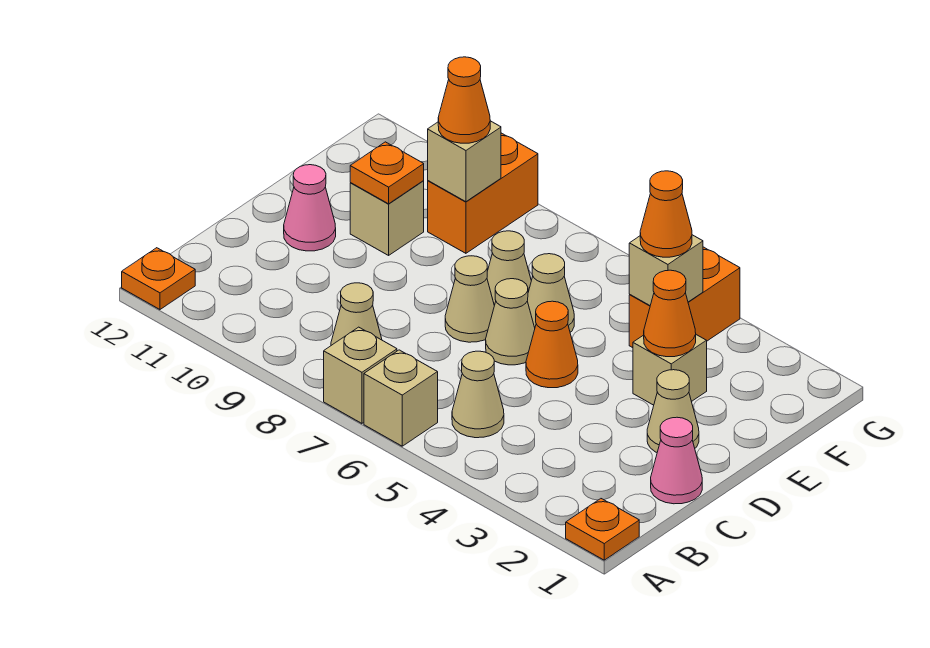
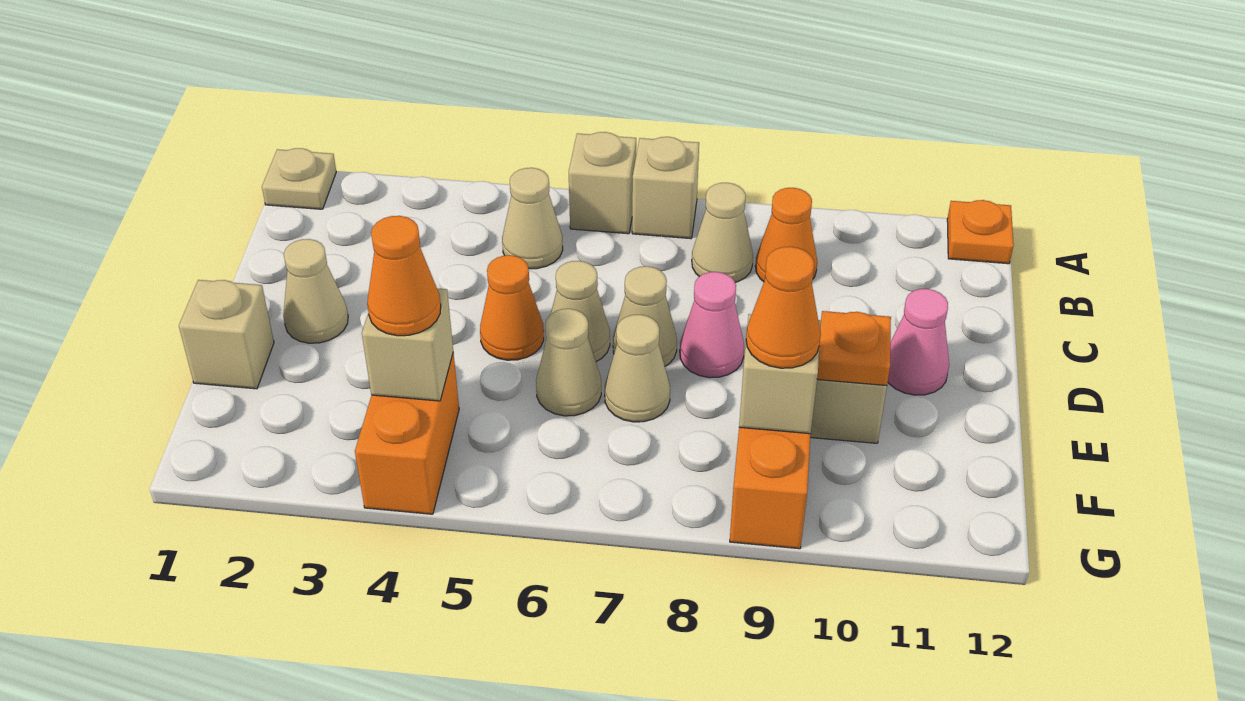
orange plate A1 level 1 -> tan plate A1 level 1
pink cone C1 level 1 -> pink cone D8 level 1
tan brick E3 level 1 -> tan brick E1 level 1
orange cone E3 level 2 -> orange cone B9 level 1

